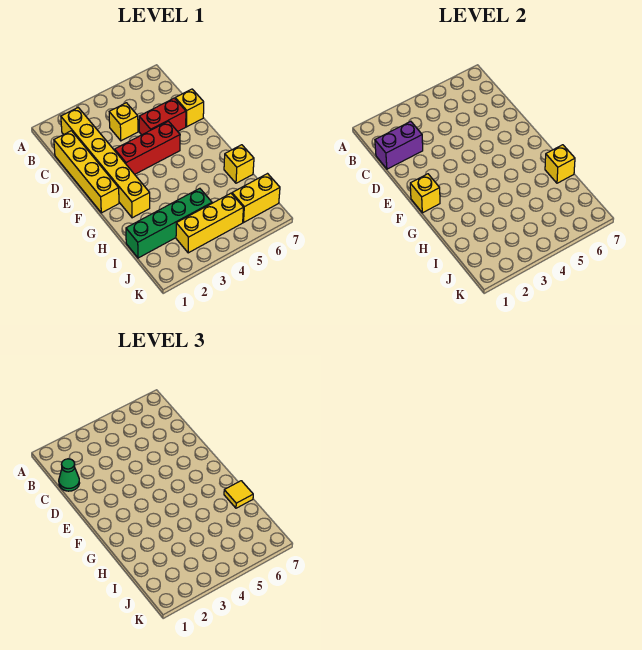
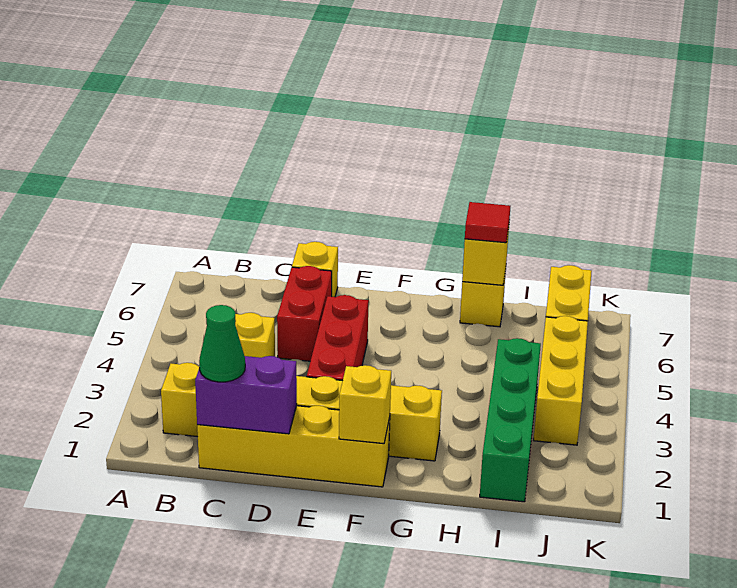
purple brick C1:C2 level 2 -> purple brick C1:D1 level 2
yellow tile H7 level 3 -> red tile H7 level 3

